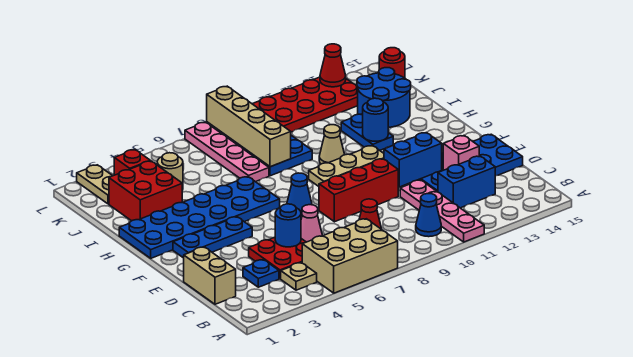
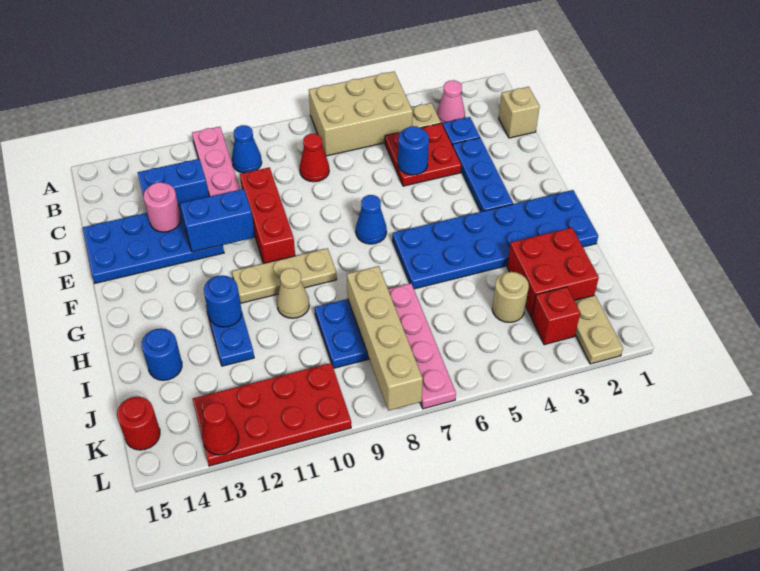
tan brick C1:D1 level 1 -> tan brick C1 level 1
pink cone D6 level 1 -> pink cone B3 level 1
pink brick D13 level 2 -> pink round brick D13 level 2
red brick E8:E10 level 1 -> red brick D10:F10 level 1
blue plate F2:F4 level 1 -> blue plate D3:F3 level 1
blue round brick I13:J14 level 1 -> blue round brick I14 level 1

